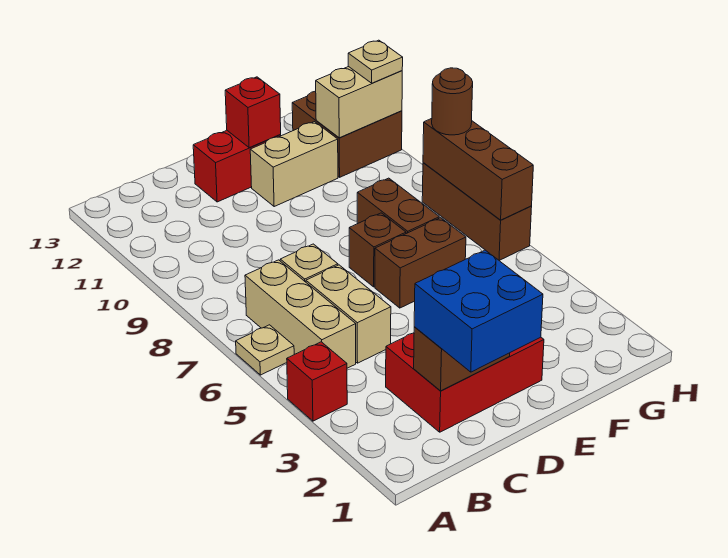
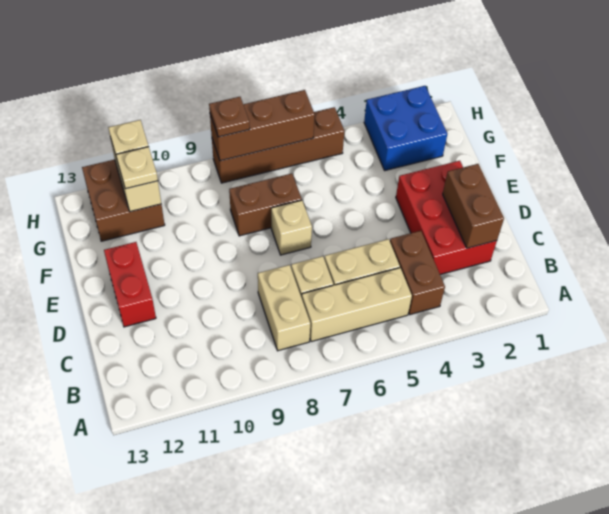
red brick A4 level 1 -> none
tan plate A6 level 1 -> tan plate G11 level 3
blue brick C1:D2 level 3 -> blue brick G2:H3 level 1
brown brick E6:F6 level 1 -> brown brick B4:C4 level 1
brown brick E7 level 1 -> tan brick E7 level 1
tan brick E11:F11 level 1 -> tan brick B8:C8 level 1
red brick E12 level 2 -> none
brown brick H6:H8 level 1 -> brown brick H5:H8 level 1
brown round brick H8 level 3 -> brown plate H8 level 3

